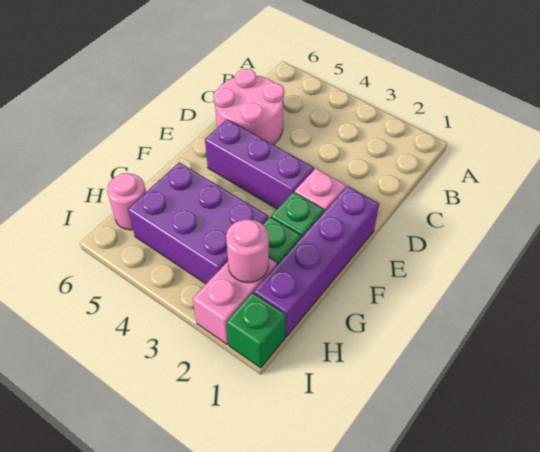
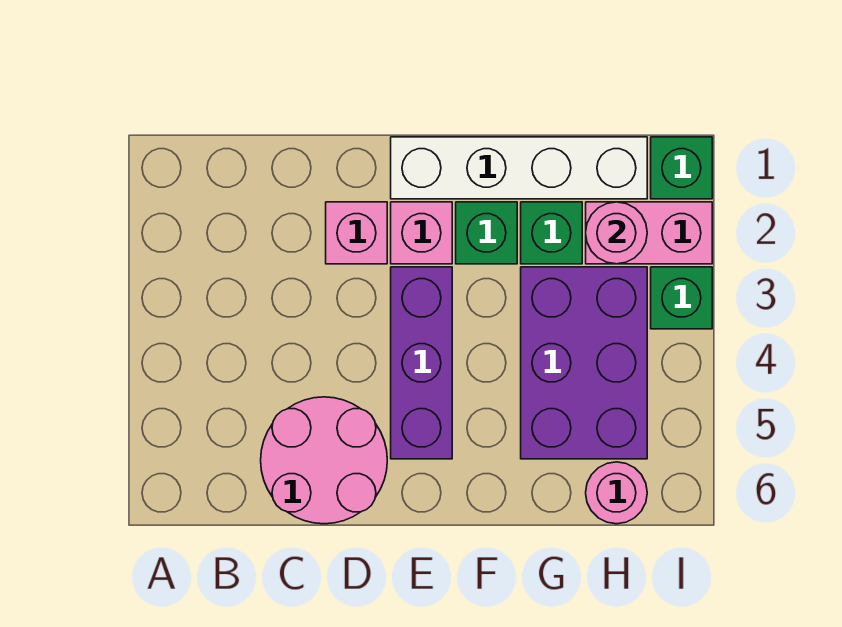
none -> pink brick D2 level 1
purple brick E1:H1 level 1 -> white brick E1:H1 level 1
none -> green brick I3 level 1

